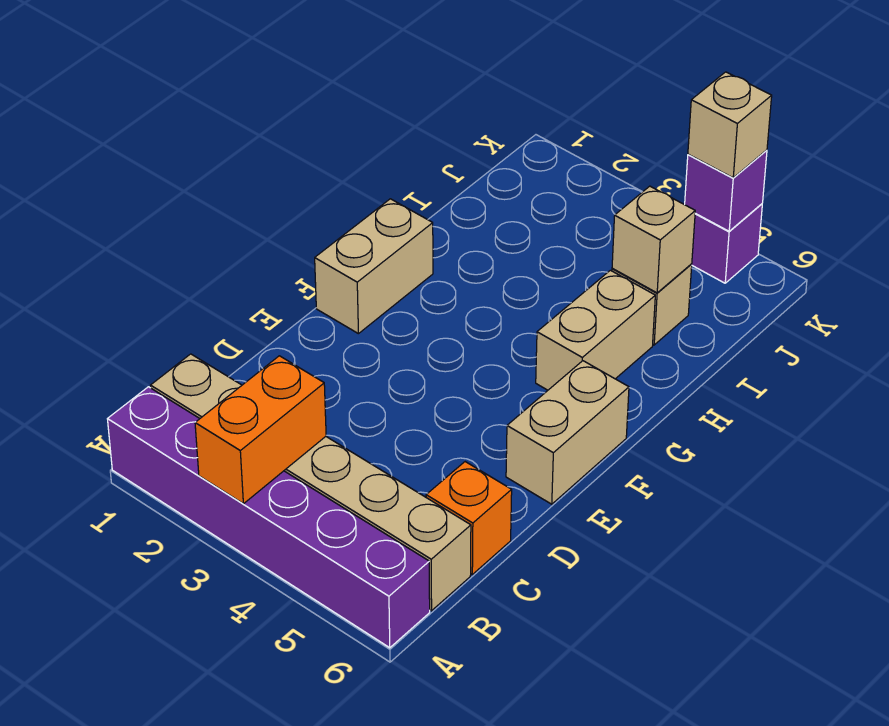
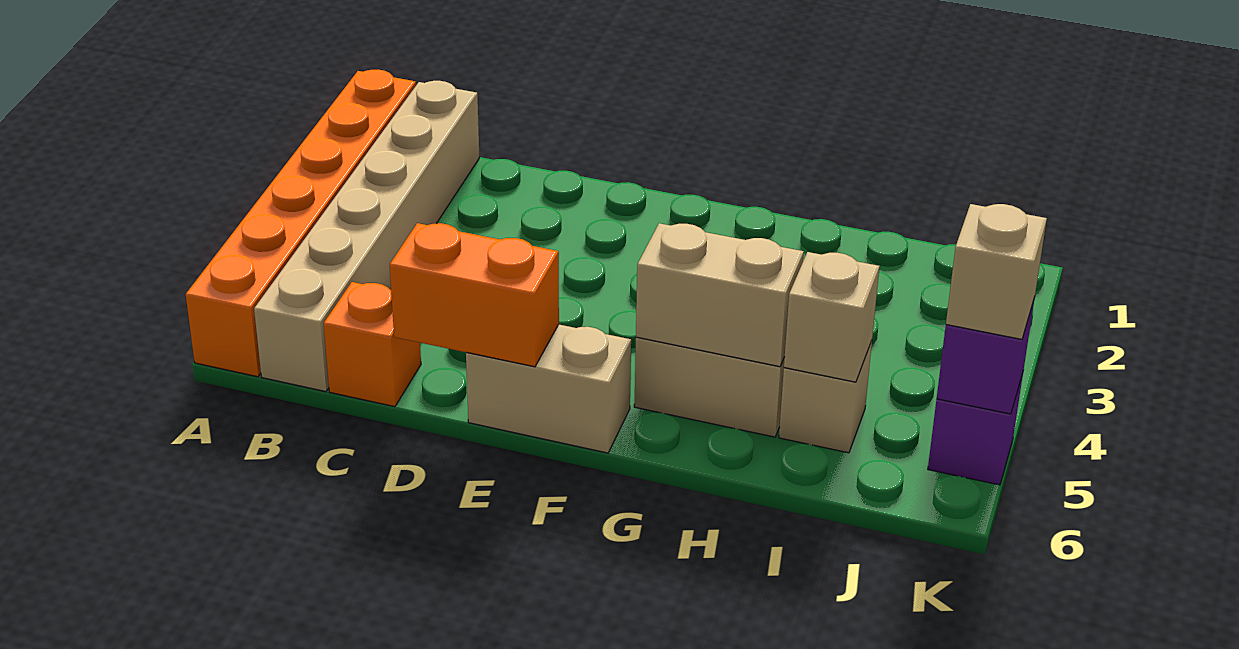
purple brick A1:A6 level 1 -> orange brick A1:A6 level 1
orange brick A3:B3 level 2 -> orange brick D6:E6 level 2
tan brick F1:G1 level 1 -> tan brick G5:H5 level 2

